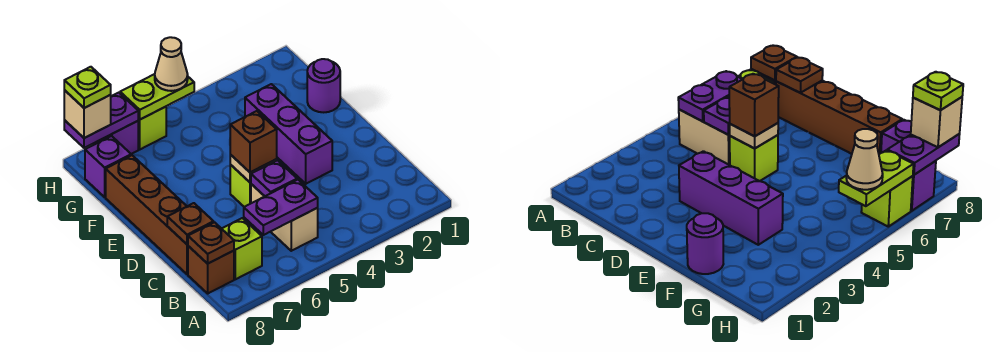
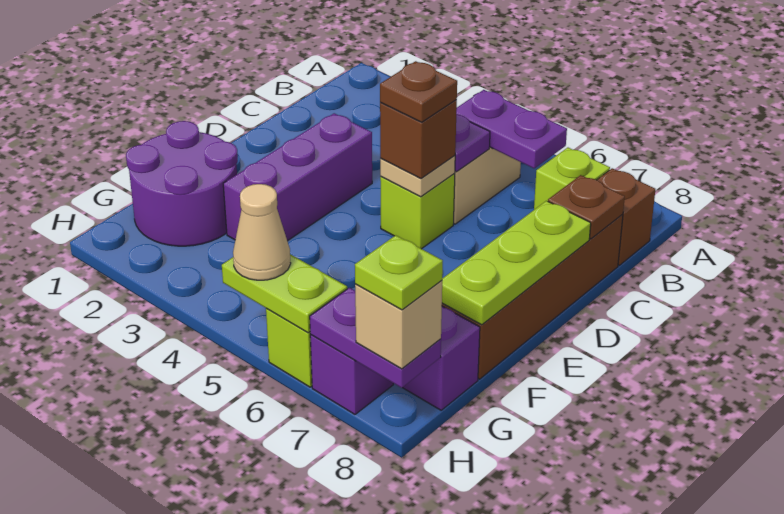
brown plate B8 level 2 -> brown plate D5 level 4
none -> lime plate D8:F8 level 2
purple round brick F1 level 1 -> purple round brick F1:G2 level 1

